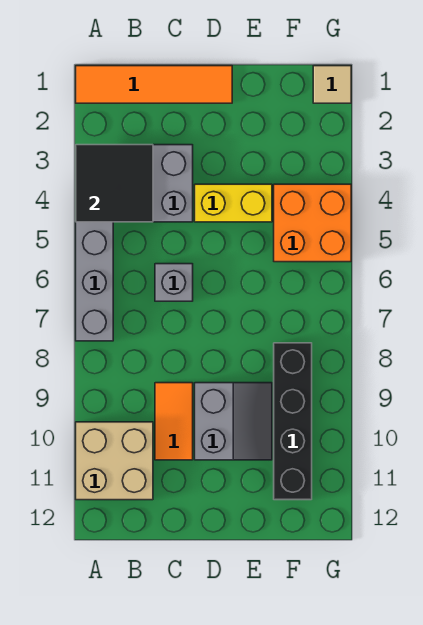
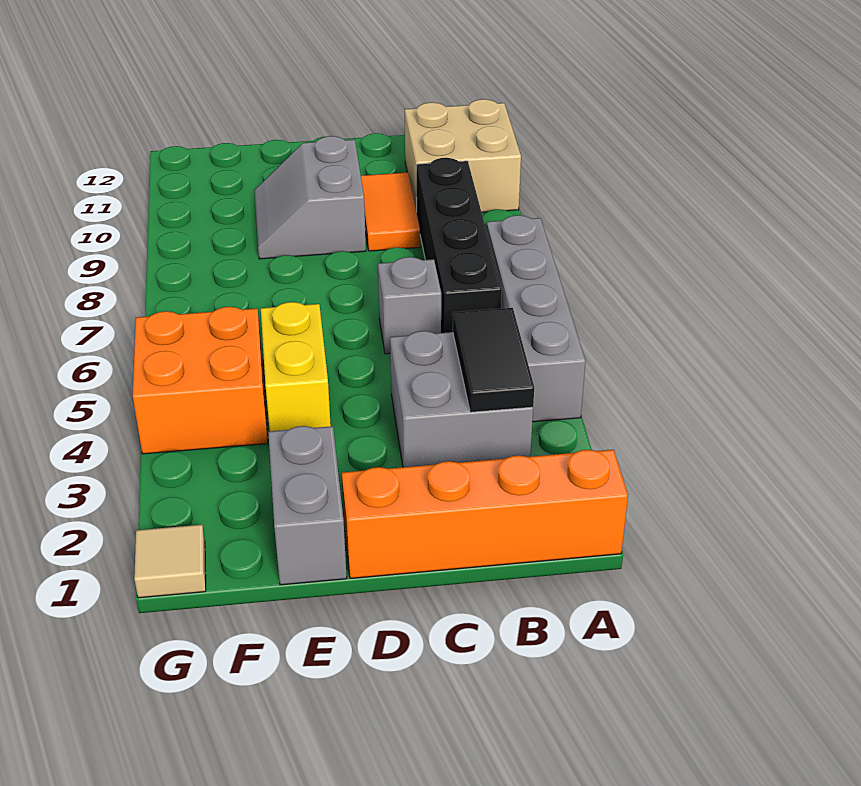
orange tile A1:D1 level 1 -> orange brick A1:D1 level 1
black tile A3:B4 level 2 -> black tile B3:B4 level 2
yellow brick D4:E4 level 1 -> yellow brick E4:E5 level 1
none -> grey brick E1:E2 level 1
black brick F8:F11 level 1 -> black brick B6:B9 level 1

